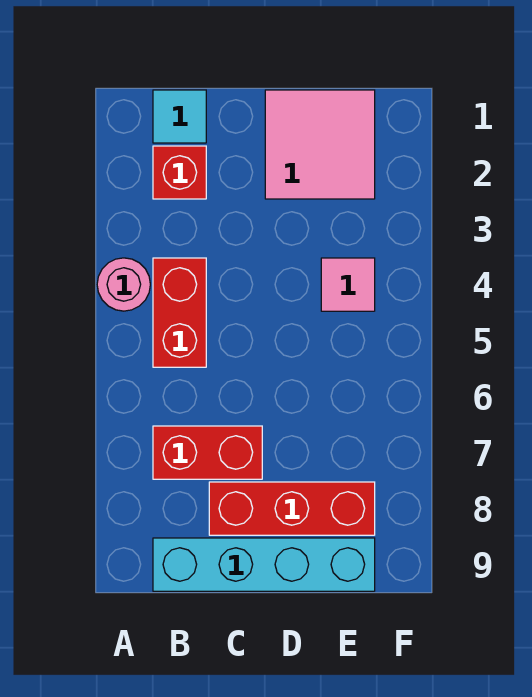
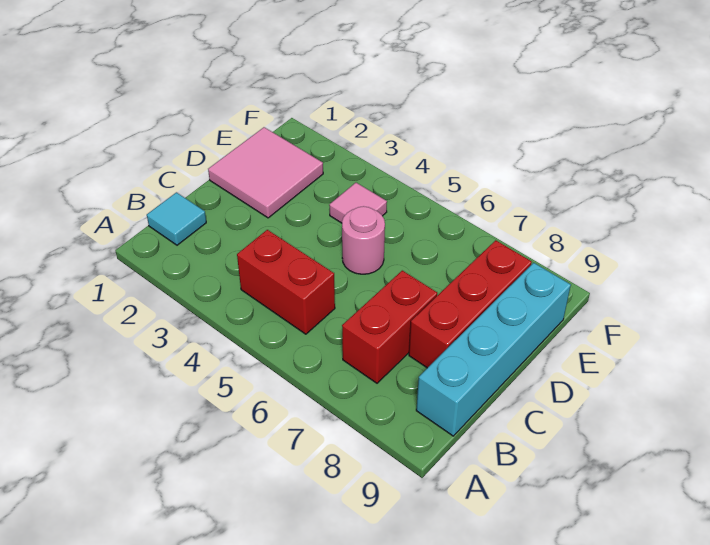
pink round brick A4 level 1 -> pink round brick D5 level 1
red brick B2 level 1 -> none

